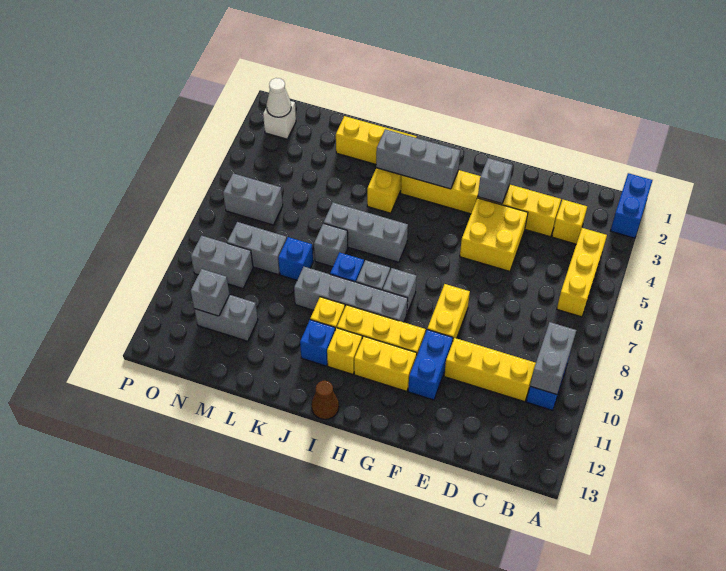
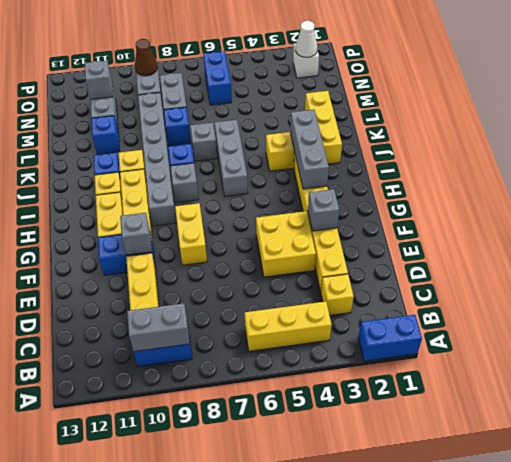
yellow brick F8:F9 level 1 -> yellow brick F8:G8 level 1
grey brick H8 level 1 -> grey brick F10 level 2
grey brick H9:K9 level 1 -> grey brick H9:M9 level 1
brown cone I13 level 1 -> brown cone O9 level 2
none -> blue brick L11 level 1
grey brick N6:O6 level 1 -> blue brick N6:O6 level 1

